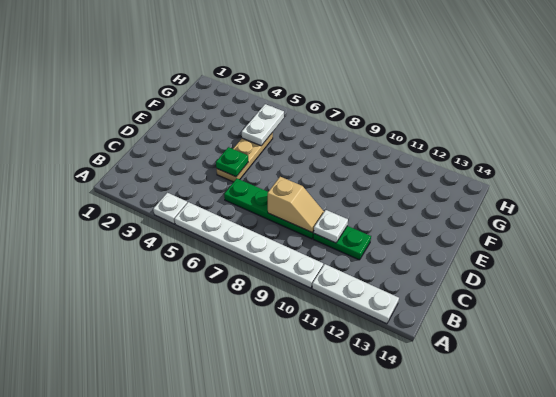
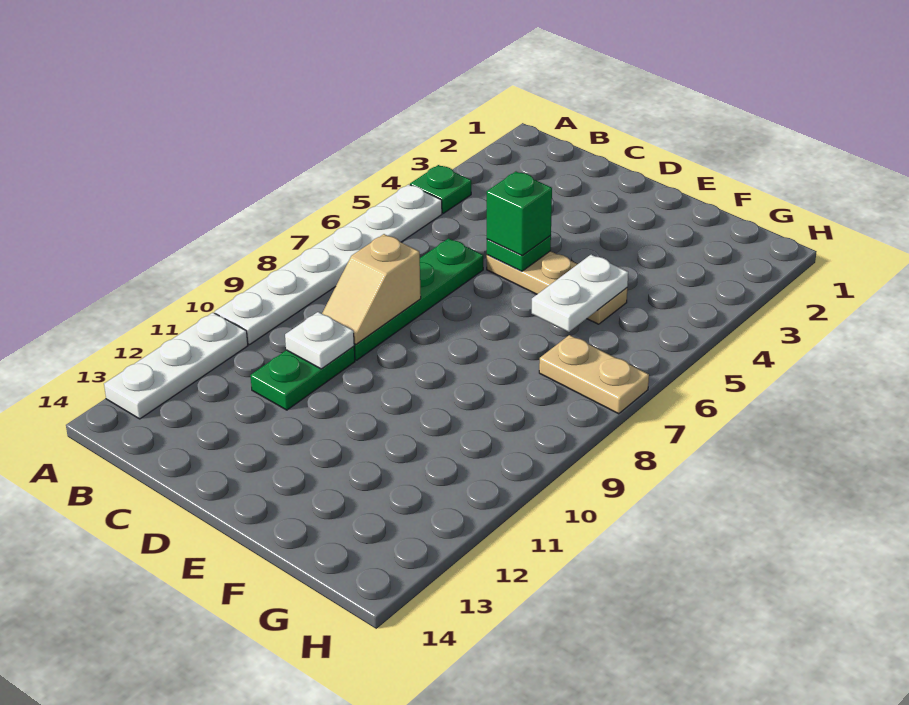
white plate A4 level 1 -> green plate A4 level 1
none -> green brick D5 level 3
white plate F5:G5 level 2 -> white plate F5:F6 level 2
none -> tan plate G7:H7 level 1

